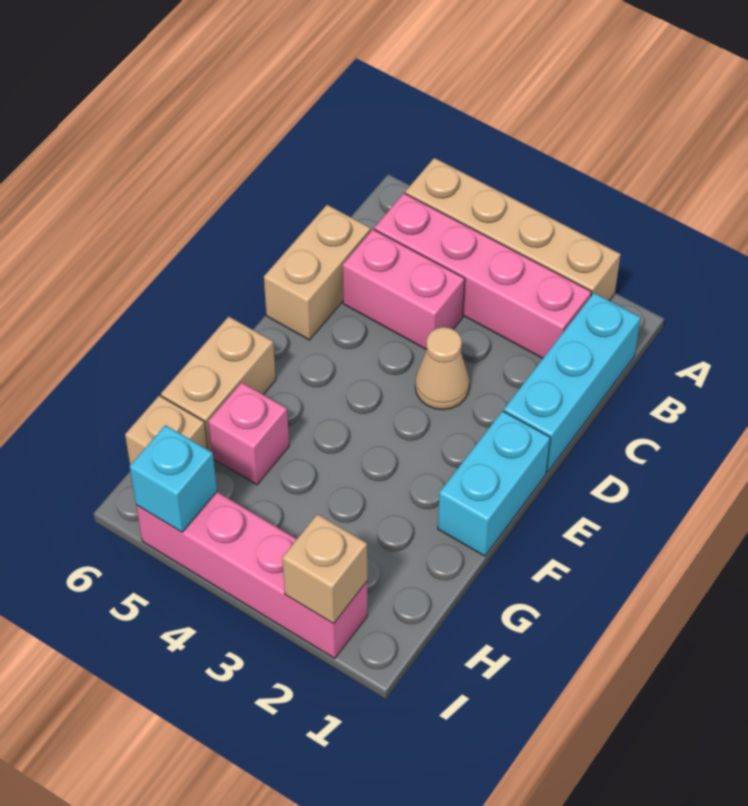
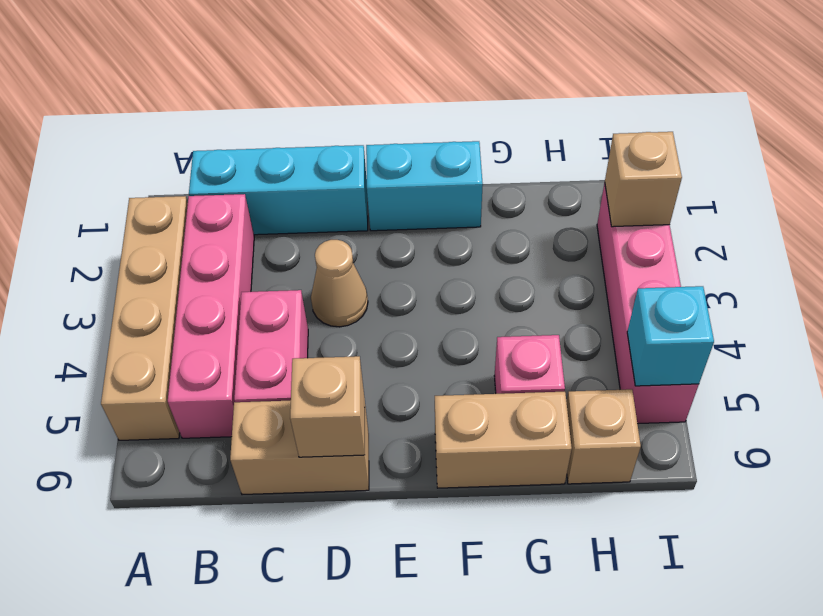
none -> tan brick D6 level 2

